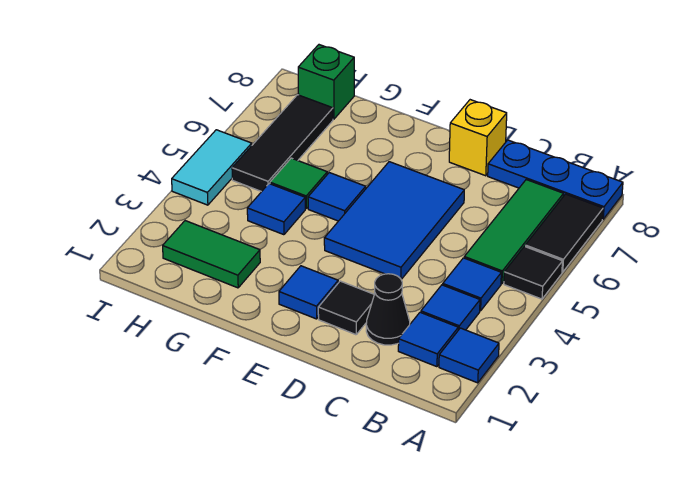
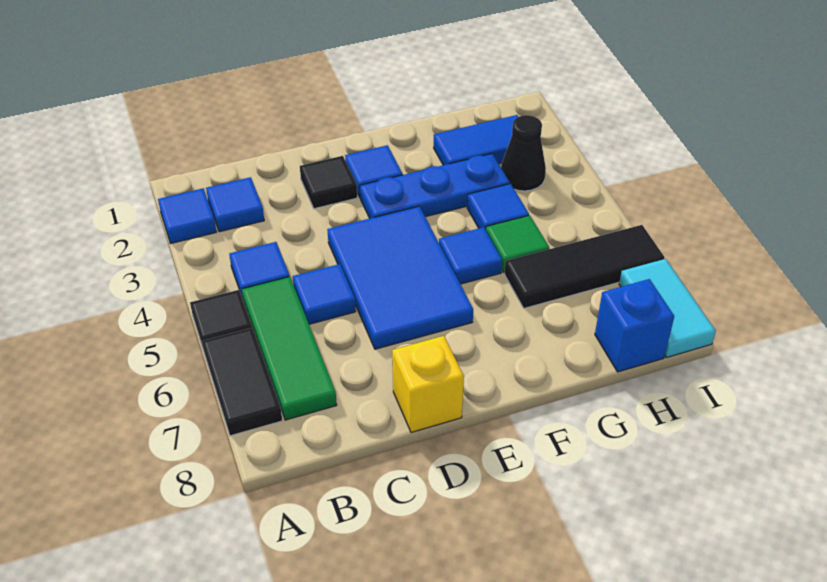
blue plate A8:C8 level 1 -> blue plate E3:G3 level 1
blue tile B3 level 1 -> blue tile C5 level 1
black cone C2 level 1 -> black cone H3 level 1
green tile G2:H2 level 1 -> blue tile G2:H2 level 1
black tile H5:H7 level 1 -> black tile G6:I6 level 1
green brick H8 level 1 -> blue brick H8 level 1
cyan tile I4:I5 level 1 -> cyan tile I7:I8 level 1

